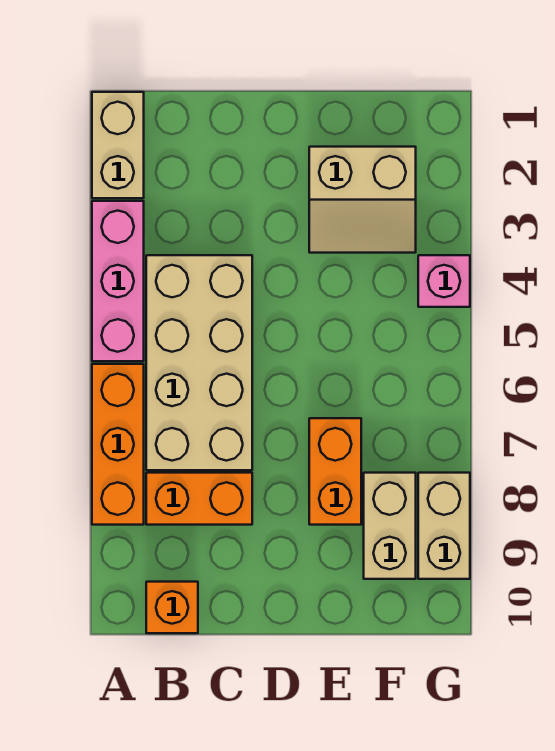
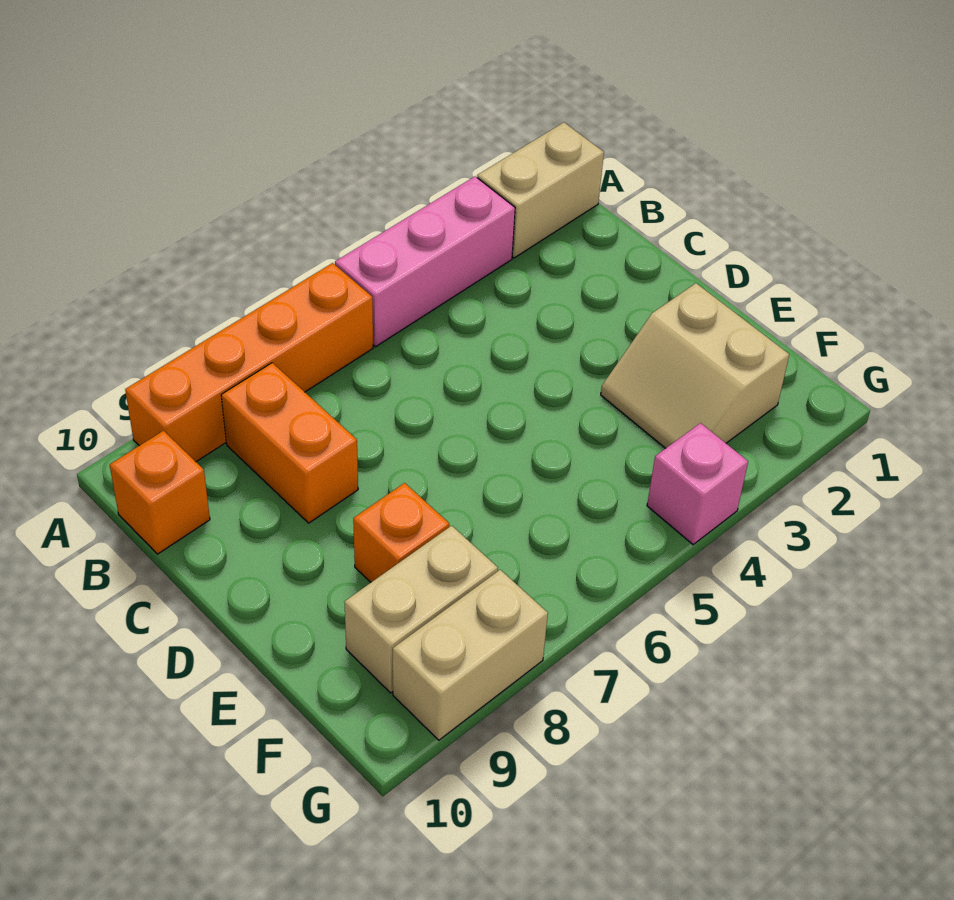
orange brick A6:A8 level 1 -> orange brick A6:A9 level 1
tan brick B4:C7 level 1 -> none
orange brick E7:E8 level 1 -> orange brick E8 level 1

